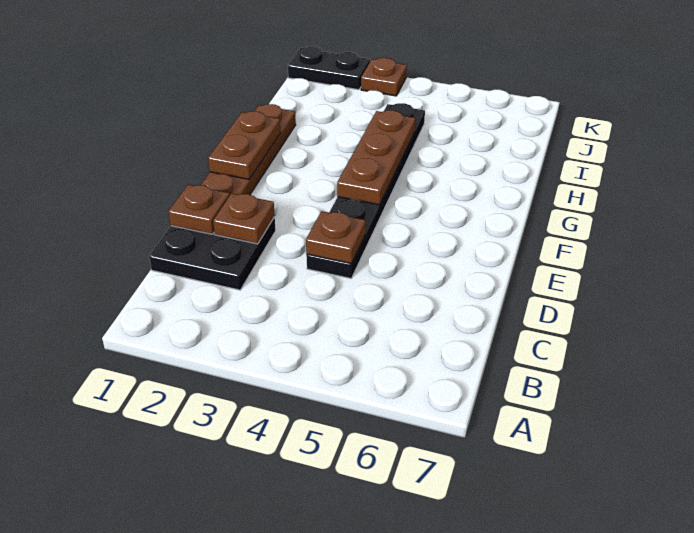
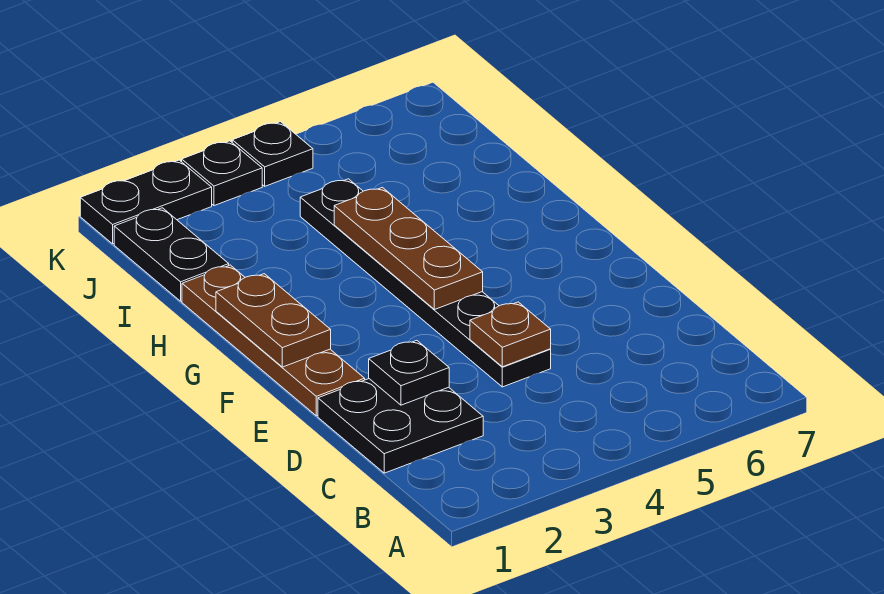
brown plate D1 level 2 -> none
brown plate D2 level 2 -> black plate D2 level 2
none -> black plate I1:J1 level 1
brown plate K3 level 1 -> black plate K3 level 1
none -> black plate K4 level 1

